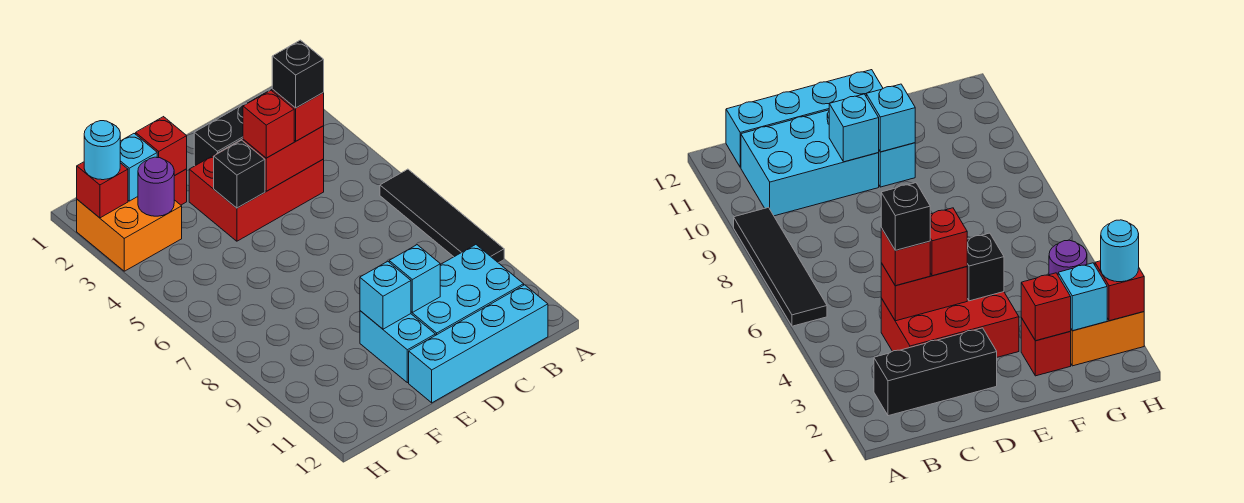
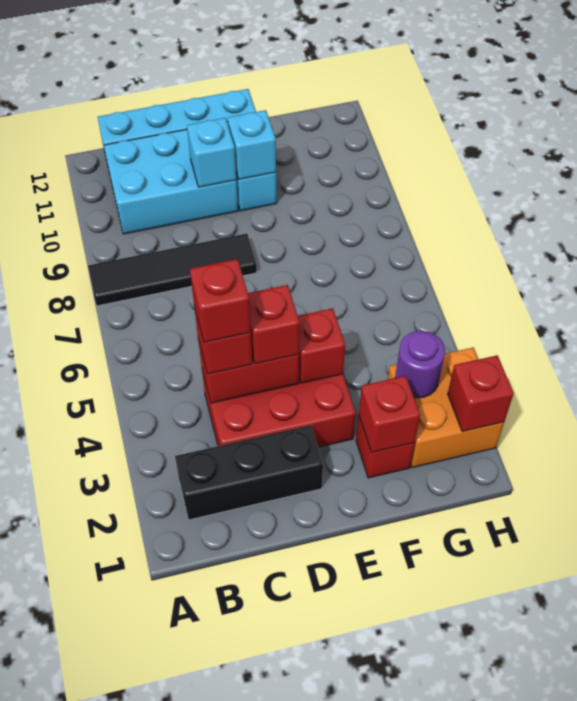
black tile A6:A9 level 1 -> black tile A8:D8 level 1
black brick C4 level 4 -> red brick C4 level 4
black brick E4 level 2 -> red brick E4 level 2
cyan brick G2 level 2 -> none
cyan round brick H2 level 3 -> none

